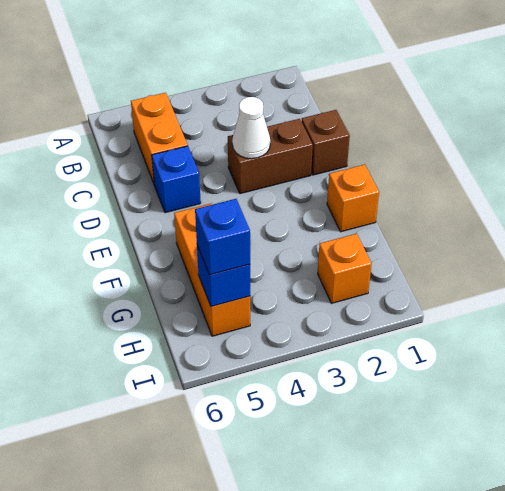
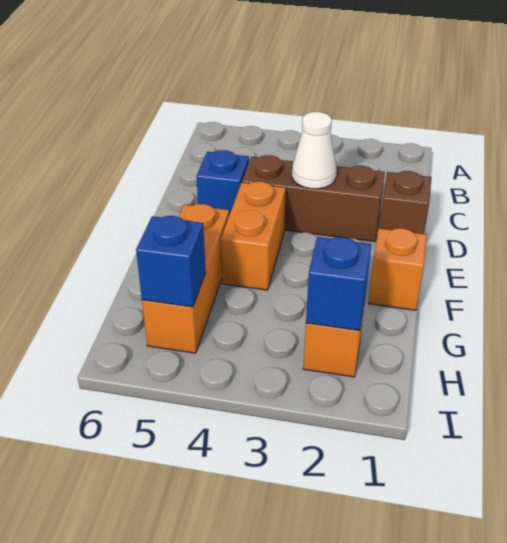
orange brick B5:C5 level 1 -> orange brick E4:F4 level 1
brown brick D2:D3 level 1 -> brown brick D2:D4 level 1
blue brick H5 level 3 -> blue brick H2 level 2

